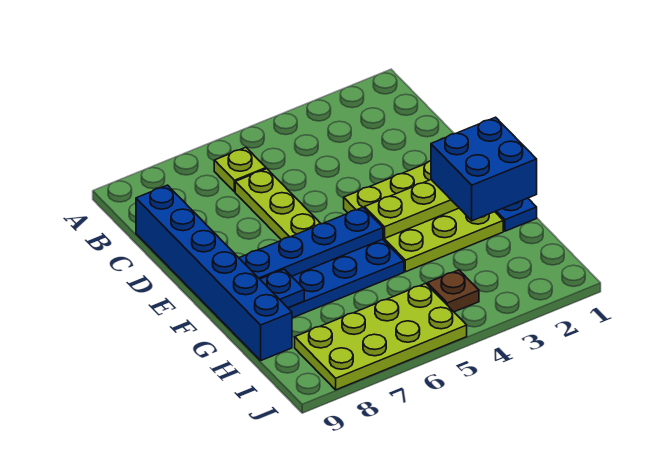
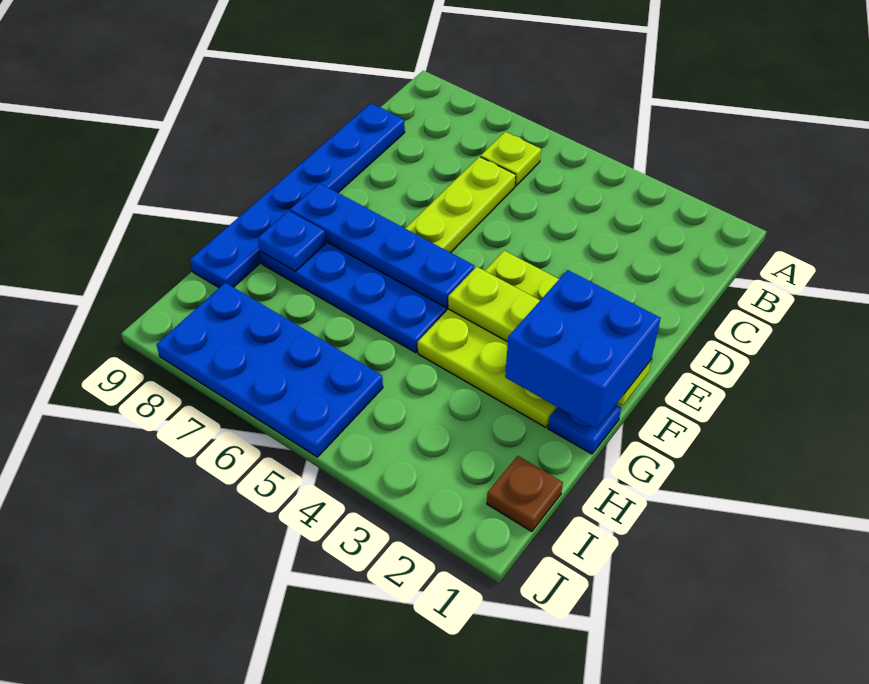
blue brick C9:H9 level 1 -> blue plate C9:H9 level 1
brown plate I4 level 1 -> brown plate I1 level 1
lime plate I5:J8 level 1 -> blue plate I5:J8 level 1

